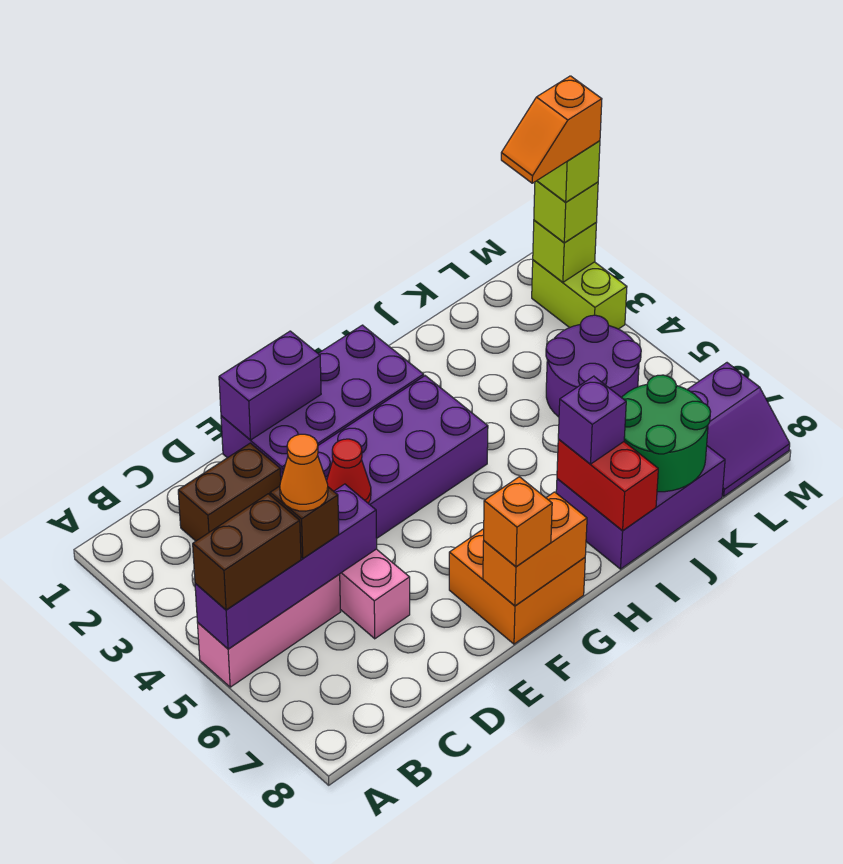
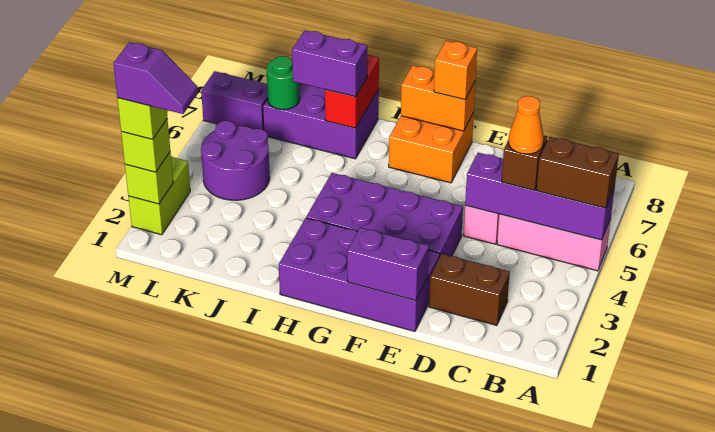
red cone E4 level 2 -> none
purple brick I7 level 3 -> purple brick I7:J7 level 3
green round brick J7:K8 level 2 -> green round brick K7 level 2
orange slope L2:M2 level 5 top M -> purple slope L2:M2 level 5 top M

